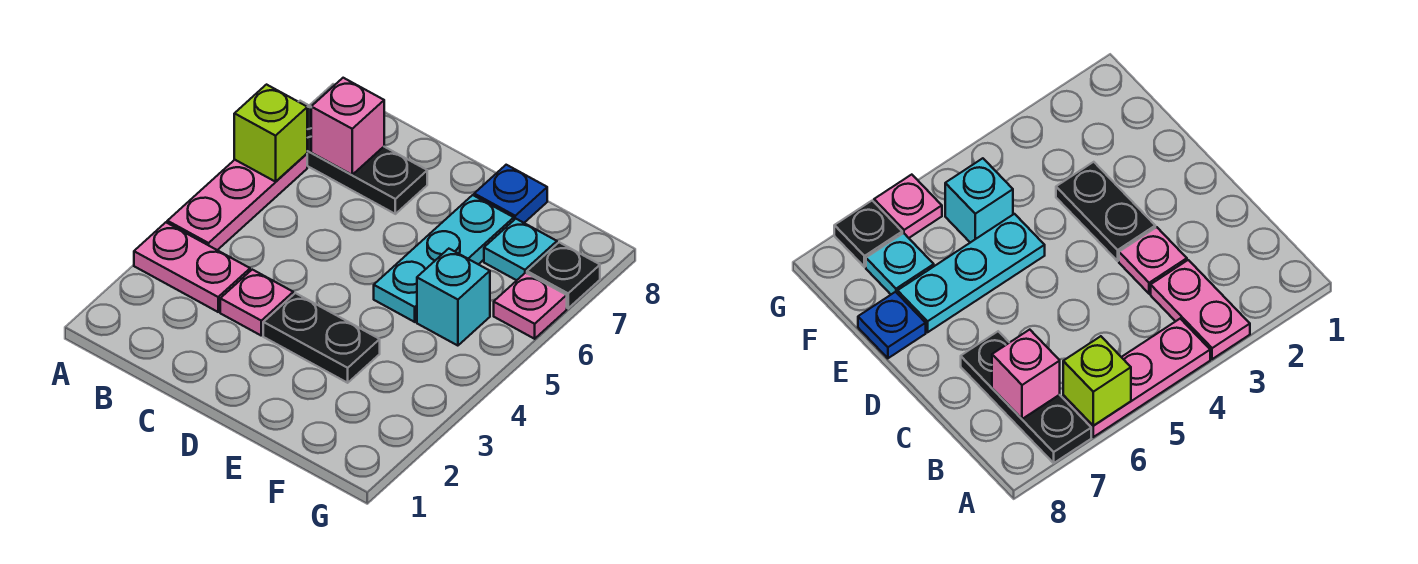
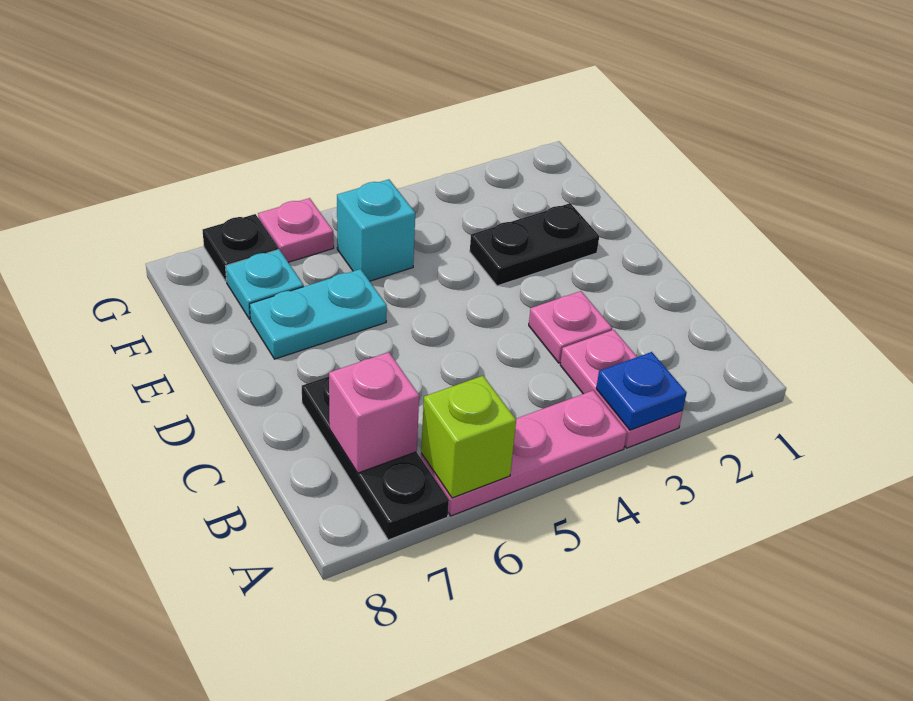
black plate D3:E3 level 1 -> black plate E2:E3 level 1
cyan plate E5:E7 level 1 -> cyan plate E6:E7 level 1
blue plate E8 level 1 -> blue plate A3 level 2

